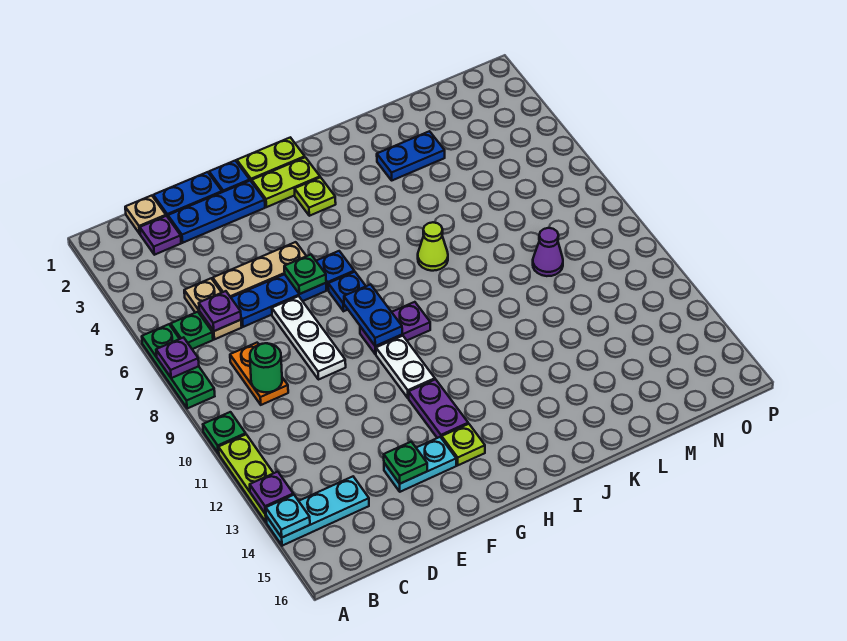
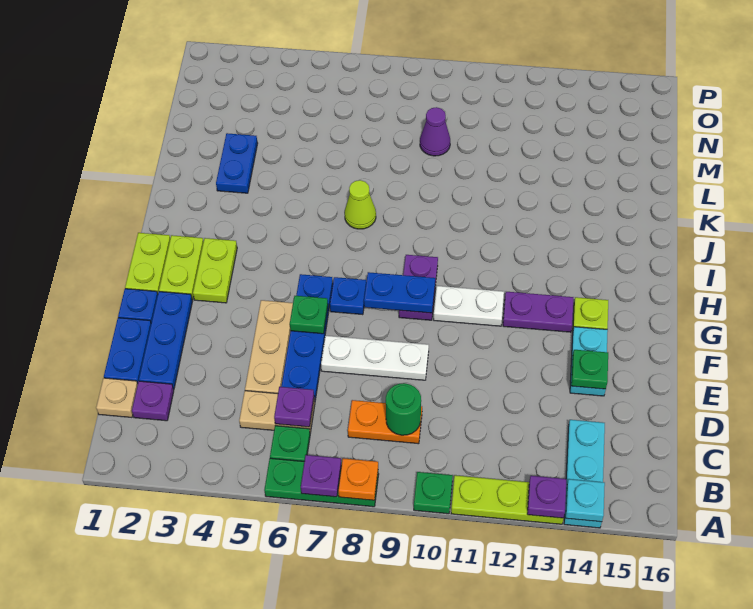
none -> orange plate A8 level 2
lime plate H3 level 1 -> lime plate G3:H3 level 1

